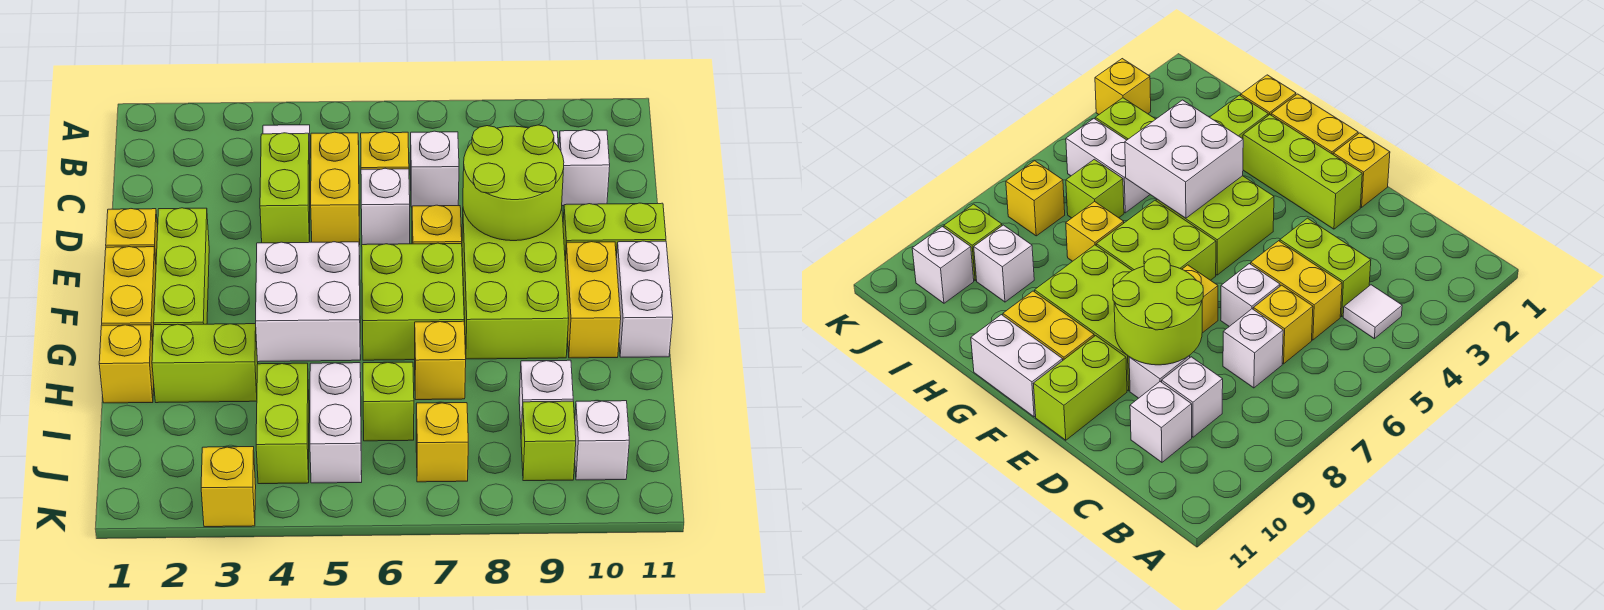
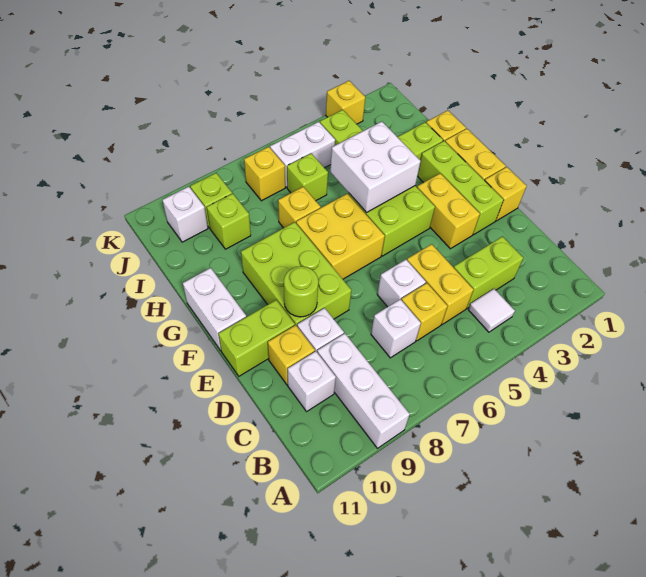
lime brick C4:D4 level 1 -> lime brick C3:C4 level 1
white brick C9 level 1 -> white brick A9:C9 level 1
lime round brick D8:E9 level 2 -> lime round brick E9 level 2
yellow brick E7 level 1 -> yellow brick D10 level 1
lime brick F6:G7 level 1 -> yellow brick F6:G7 level 1
yellow brick F10:G10 level 1 -> yellow brick E3:F3 level 1
white brick I5:J5 level 1 -> white brick J5:J6 level 1
white brick I9 level 1 -> lime brick I9 level 1

